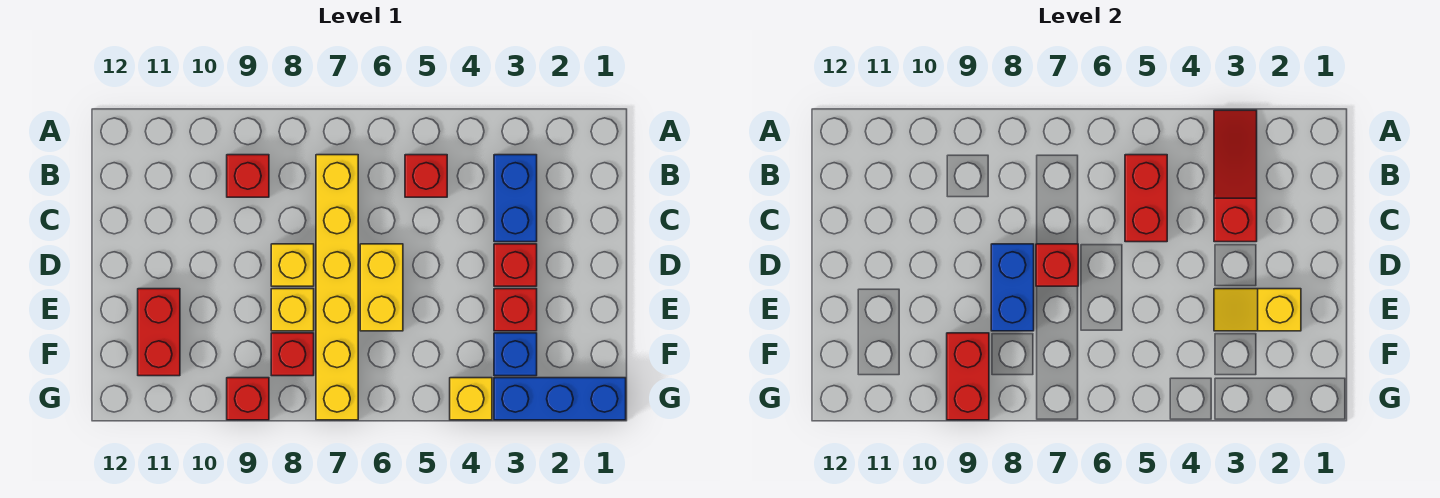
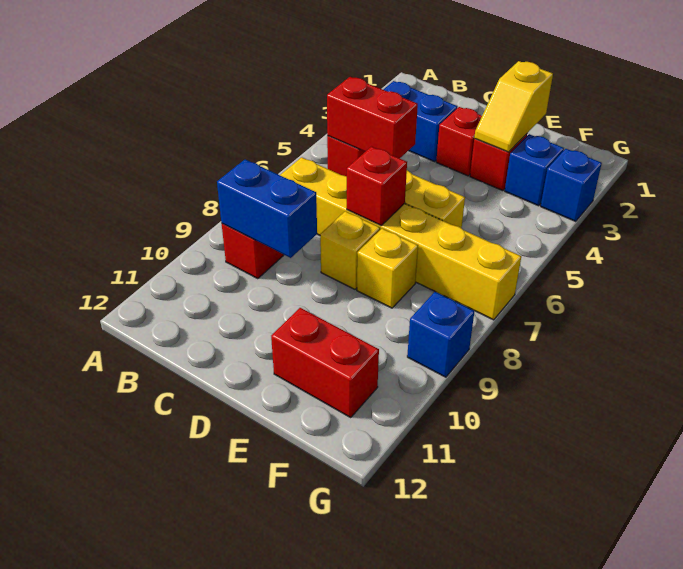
red slope A3:C3 level 2 top C -> none
blue brick D8:E8 level 2 -> blue brick B9:C9 level 2
red brick F8 level 1 -> none
red brick F9:G9 level 2 -> none
blue brick G1:G3 level 1 -> blue brick G3 level 1
yellow brick G4 level 1 -> none
red brick G9 level 1 -> blue brick G9 level 1

